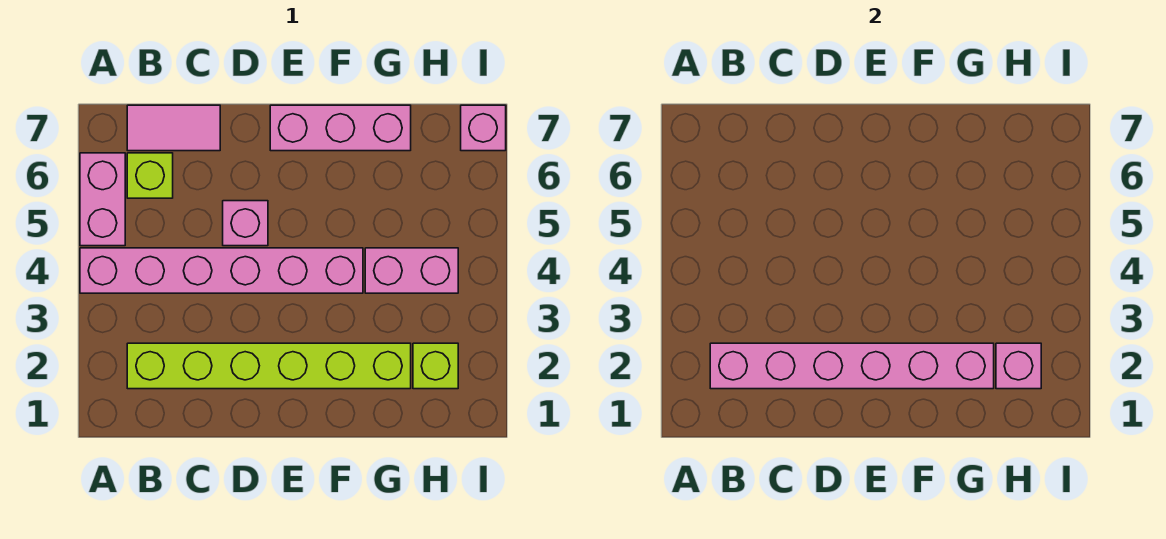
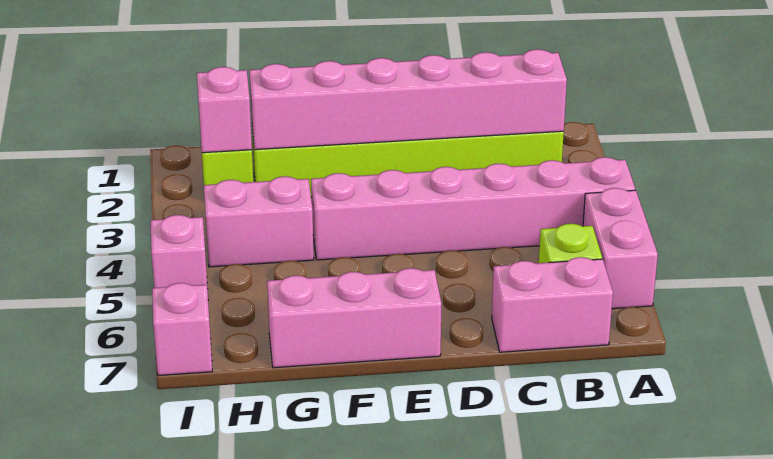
pink tile B7:C7 level 1 -> pink brick B7:C7 level 1
pink brick D5 level 1 -> pink brick I5 level 1

